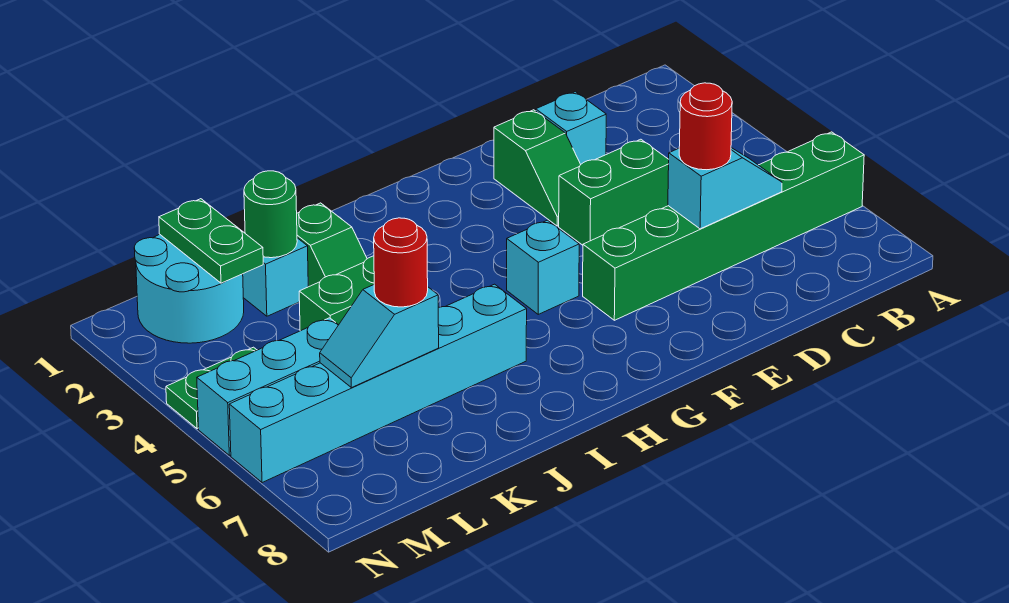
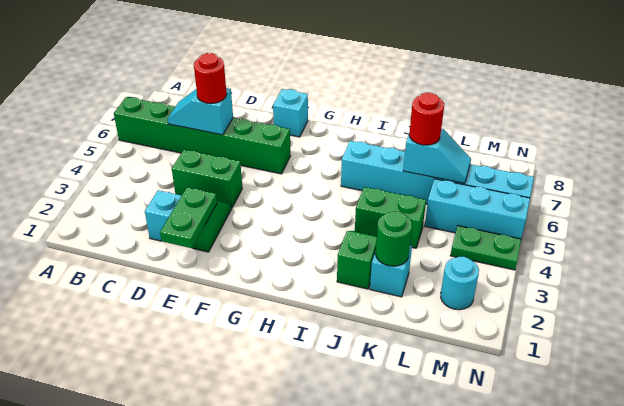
cyan brick G5 level 1 -> cyan brick F8 level 1
cyan round brick L1:M2 level 1 -> cyan round brick M2 level 1
green plate L1:L2 level 2 -> green plate E1:E2 level 2

